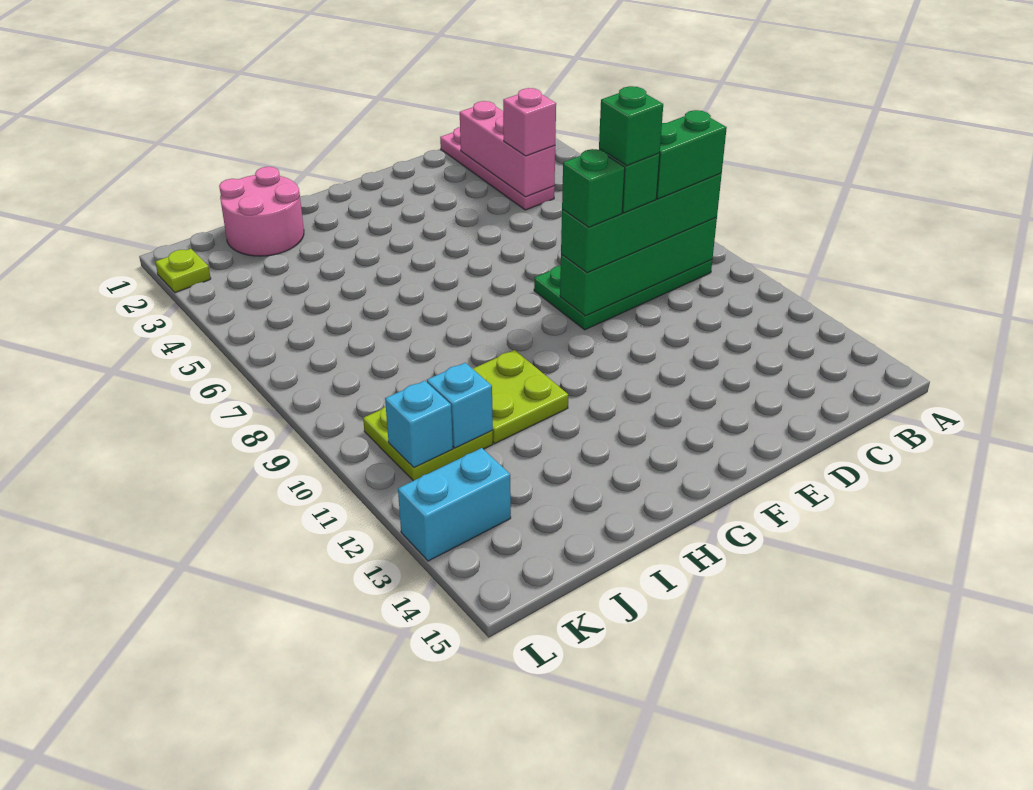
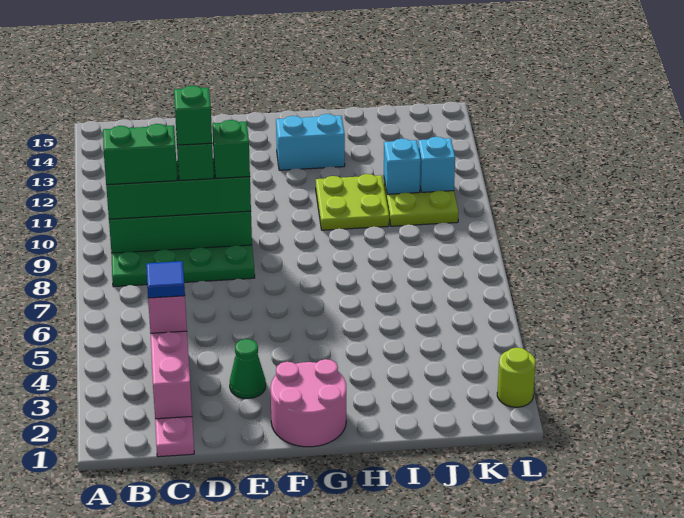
none -> blue tile C4 level 4
none -> green cone E3 level 1
pink round brick I1:J2 level 1 -> pink round brick F1:G2 level 1
cyan brick K13:L13 level 1 -> cyan brick G13:H13 level 1
lime plate L2 level 1 -> lime round brick L2 level 1

